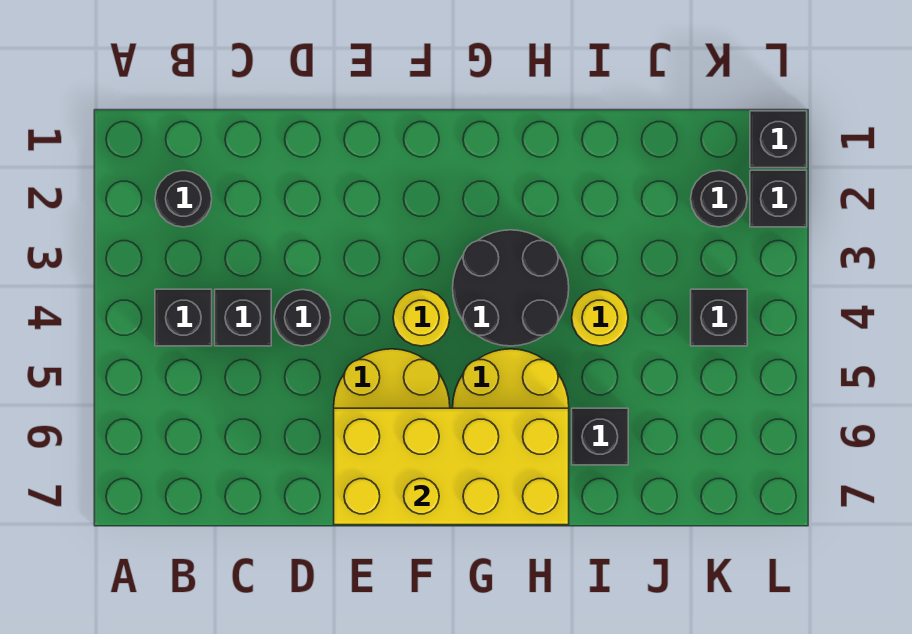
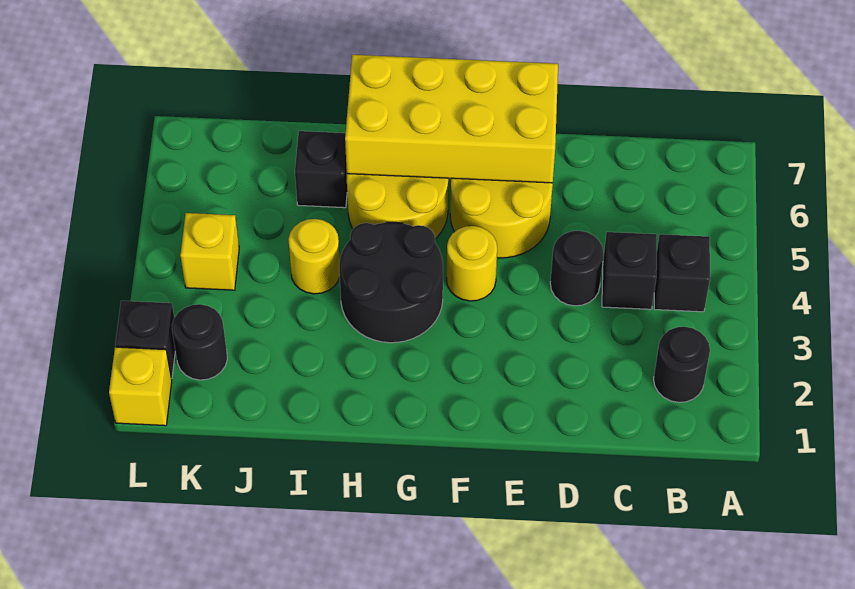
black brick K4 level 1 -> yellow brick K4 level 1
black brick L1 level 1 -> yellow brick L1 level 1

